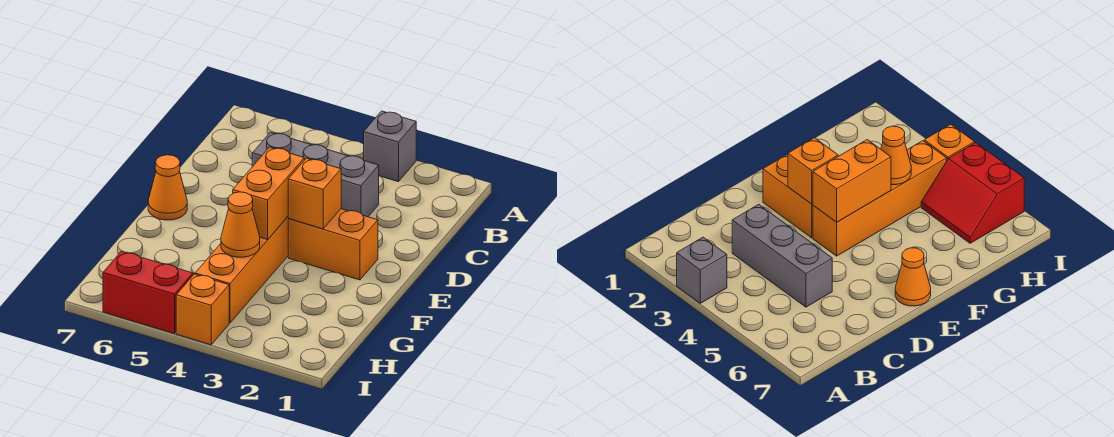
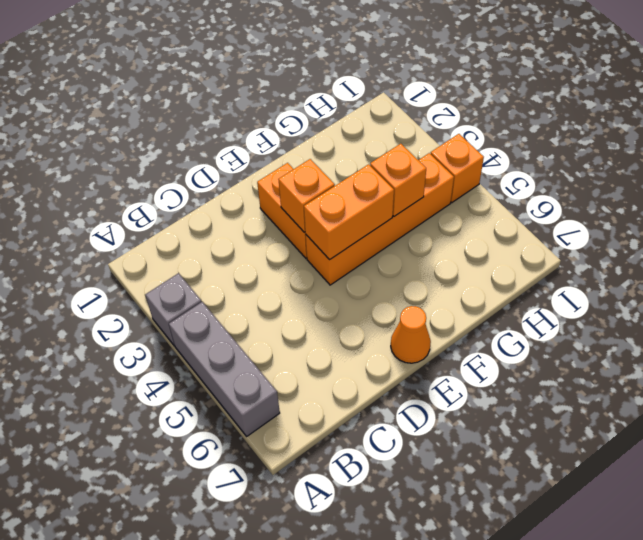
grey brick C3:C5 level 1 -> grey brick A4:A6 level 1
orange cone G4 level 2 -> orange brick G4 level 2
red slope H5:I6 level 1 top I -> none

